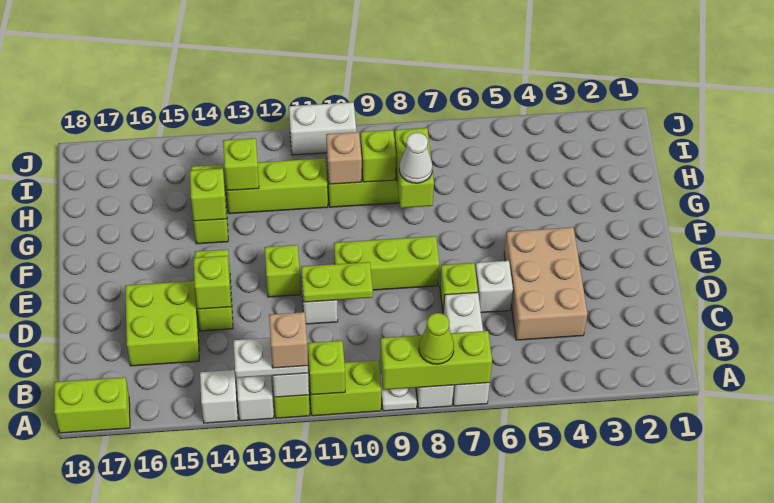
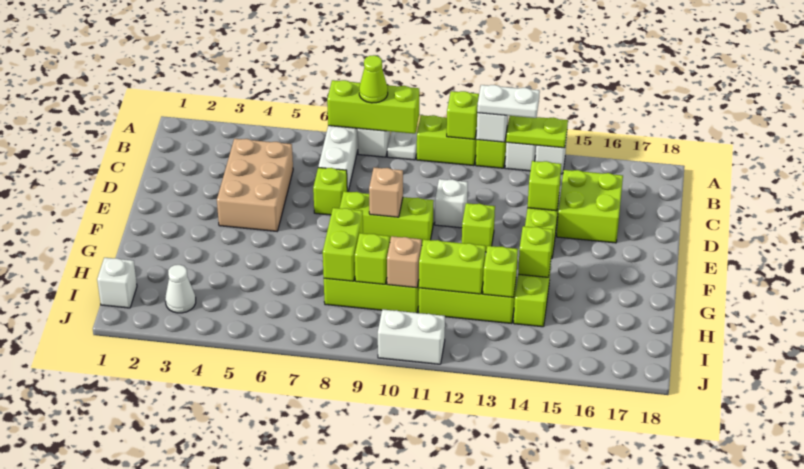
tan brick A12 level 4 -> tan brick E9 level 2
lime brick A17:A18 level 1 -> lime brick H11:H12 level 2
white brick D6 level 1 -> white brick I1 level 1
lime plate D10:D11 level 2 -> lime plate A13:A14 level 2
white cone G8 level 3 -> white cone I3 level 1

